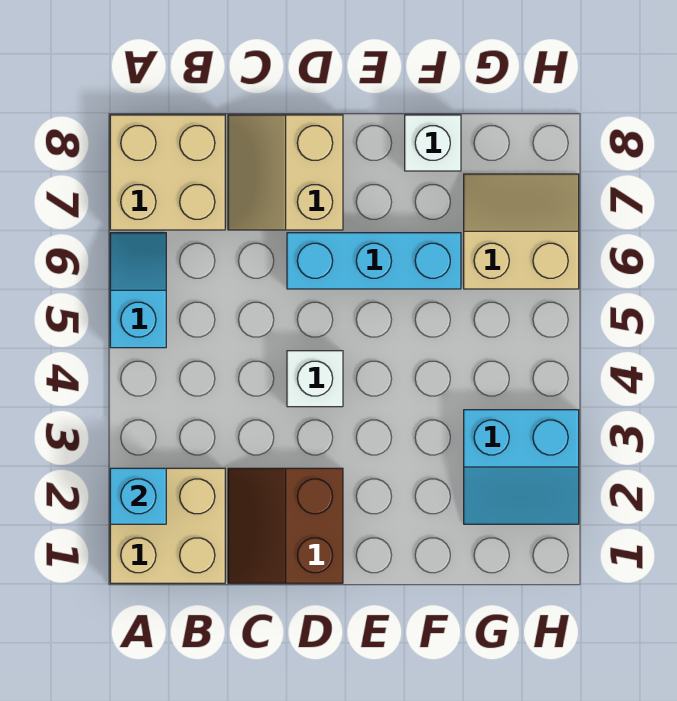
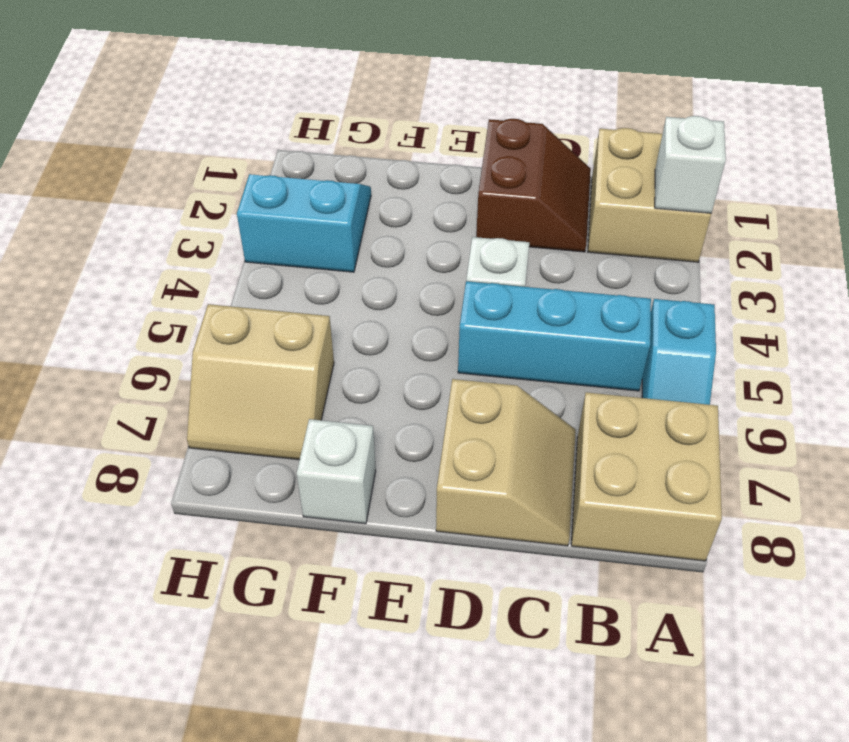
cyan brick A2 level 2 -> white brick A2 level 2
cyan brick D6:F6 level 1 -> cyan brick B5:D5 level 1

